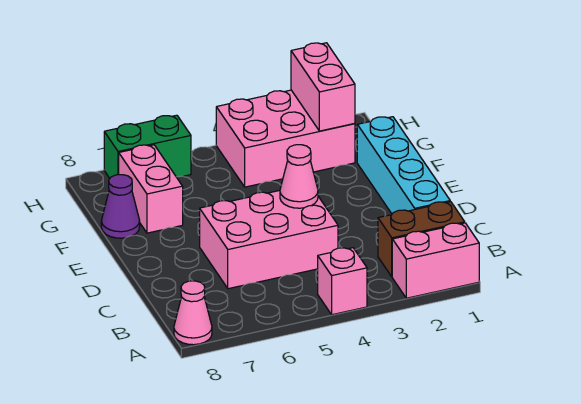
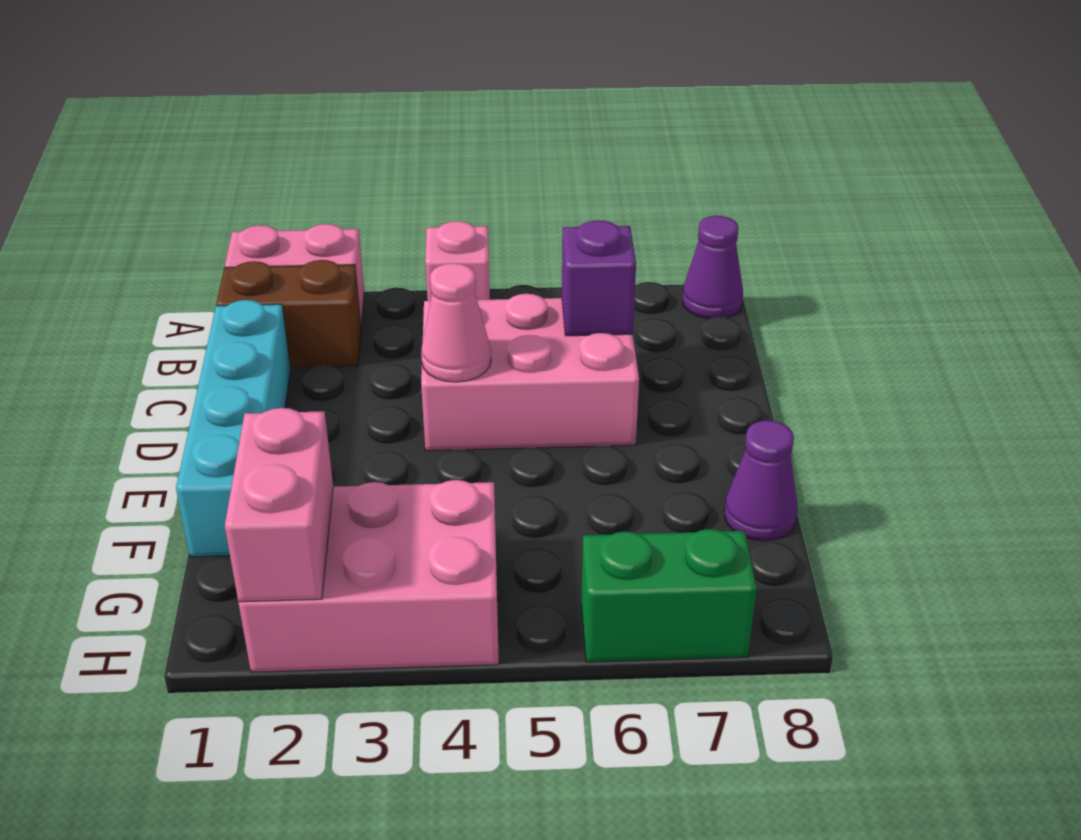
pink cone A8 level 1 -> purple cone A8 level 1
none -> purple brick C6 level 2
pink brick F7:G7 level 1 -> none

